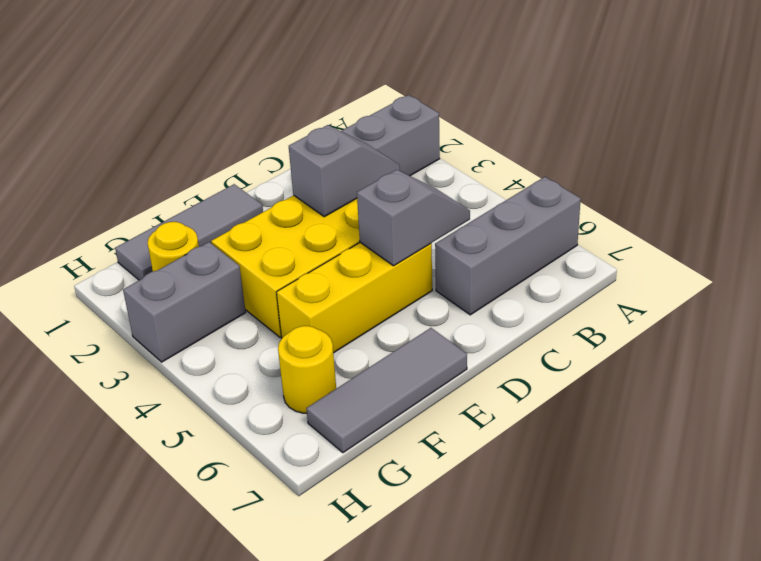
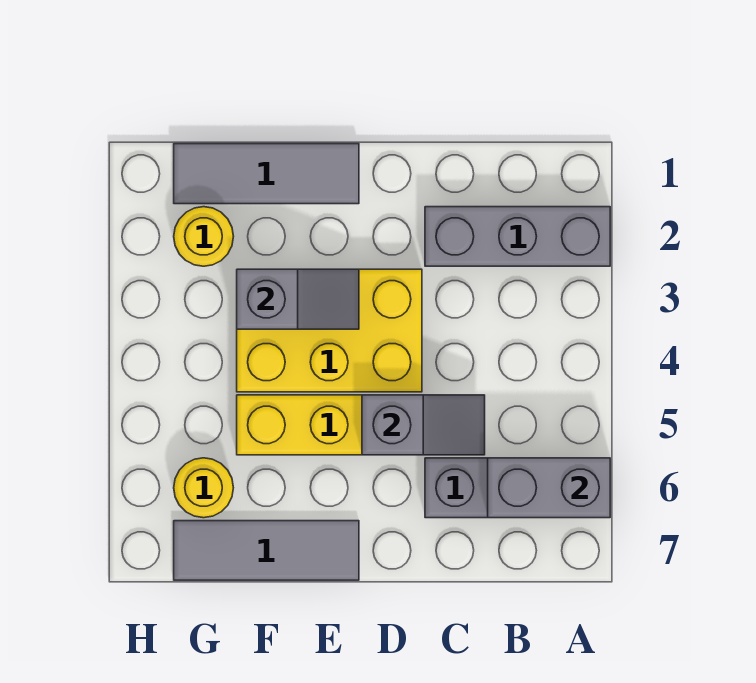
grey slope C3:D3 level 2 top D -> grey slope E3:F3 level 2 top F
grey brick G3:H3 level 1 -> grey brick A6:B6 level 2

